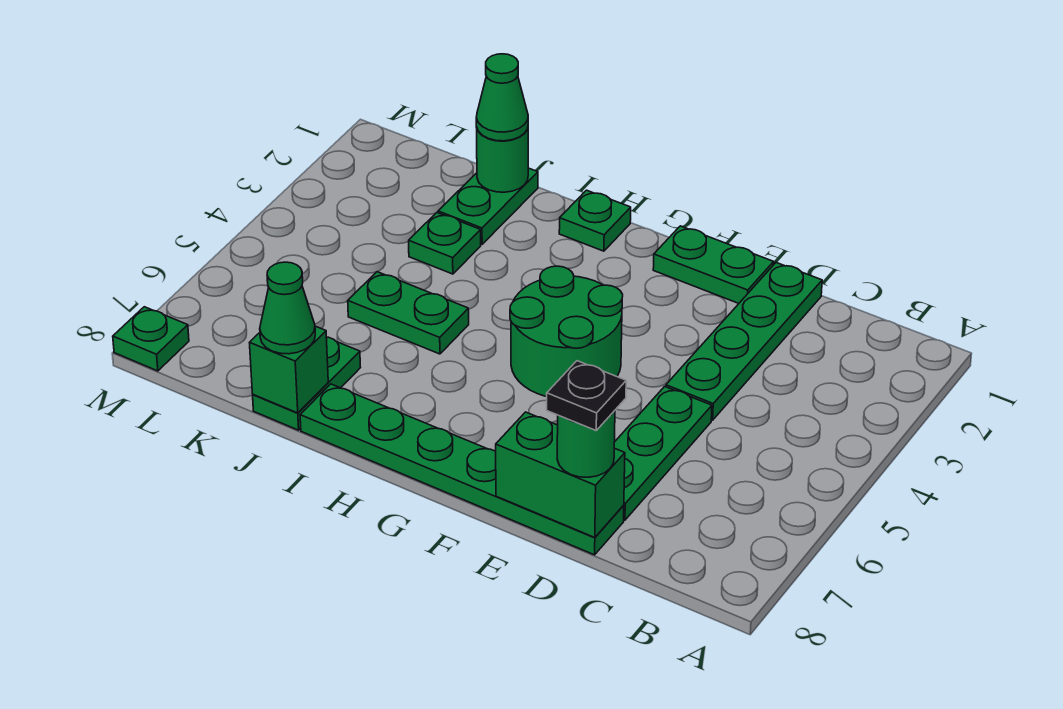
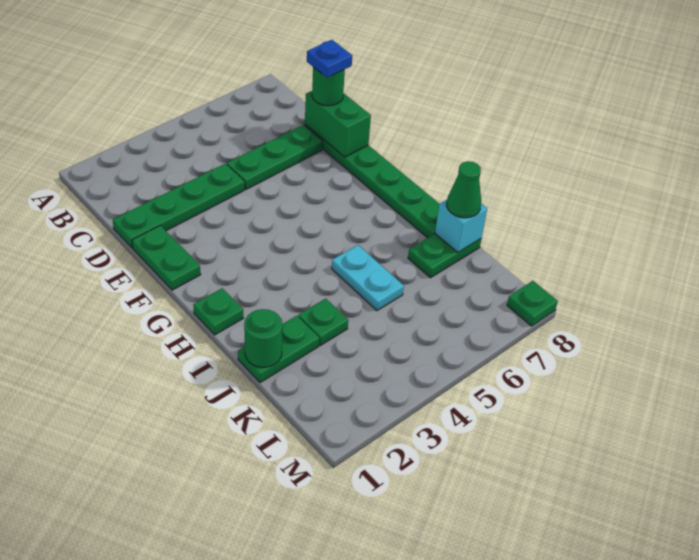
black plate D8 level 4 -> blue plate D8 level 4
green round brick F4:G5 level 1 -> none
green plate I5:J5 level 1 -> cyan plate I5:J5 level 1
green cone J1 level 3 -> none
green brick J8 level 2 -> cyan brick J8 level 2

